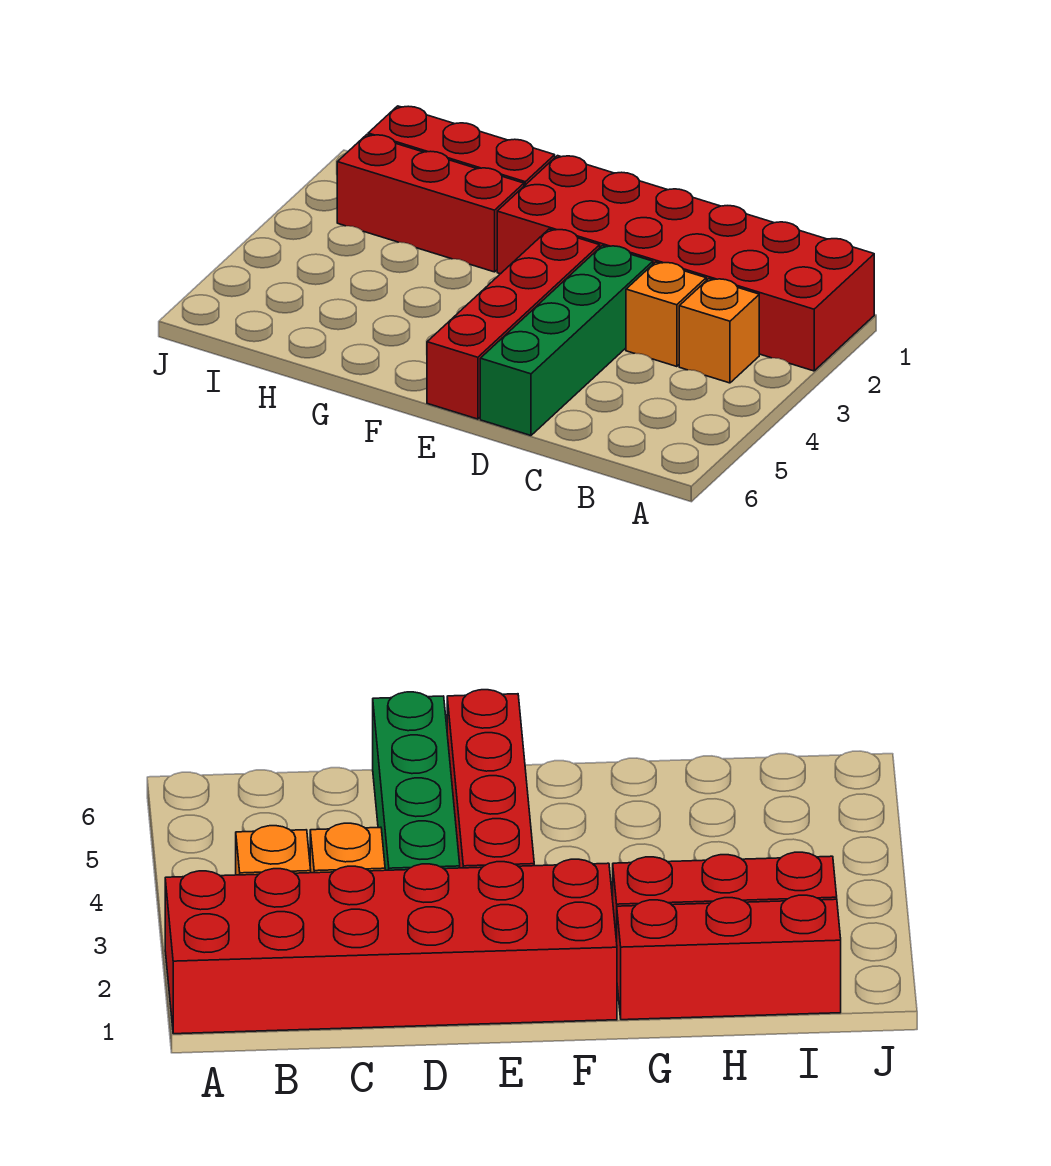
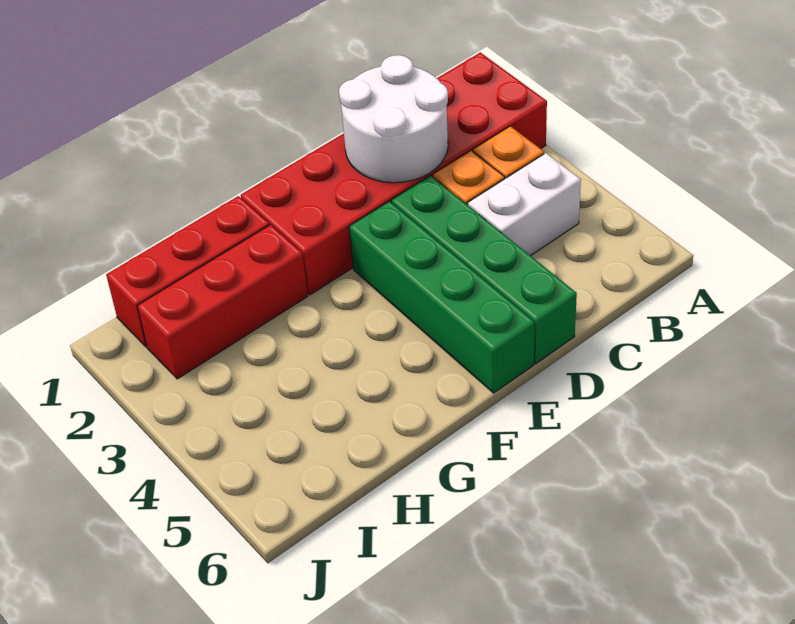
none -> white brick B4:C4 level 1
none -> white round brick C1:D2 level 2
red brick E3:E6 level 1 -> green brick E3:E6 level 1

